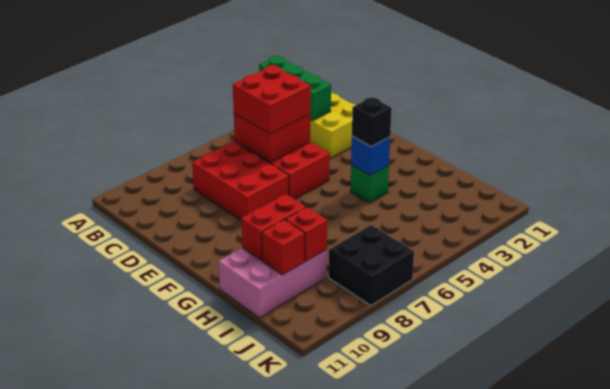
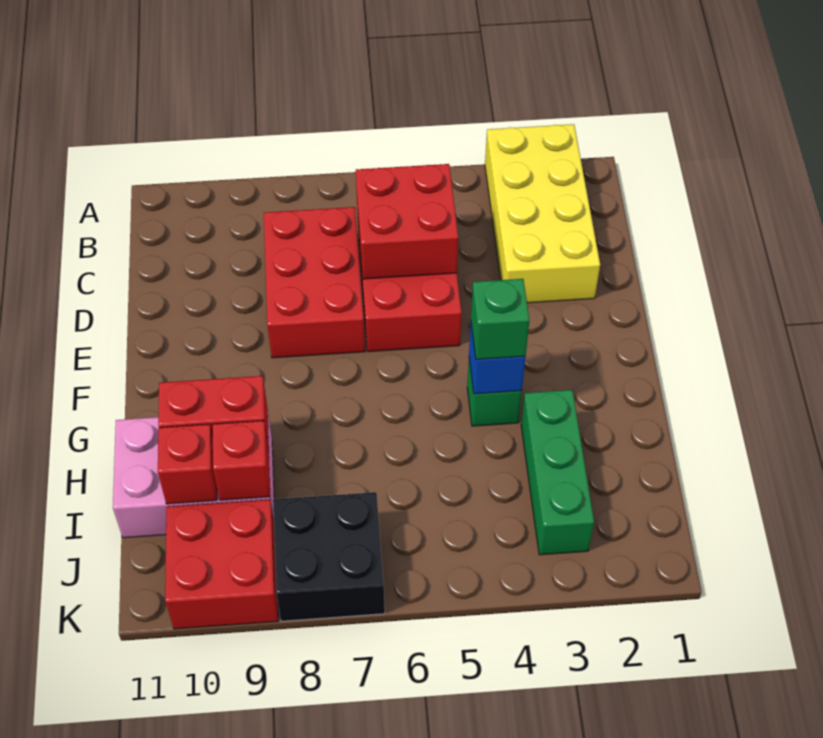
green brick A3:C3 level 2 -> green brick H3:J3 level 1
red brick C5:D6 level 3 -> red brick J9:K10 level 1
black brick G4 level 3 -> green brick G4 level 3

